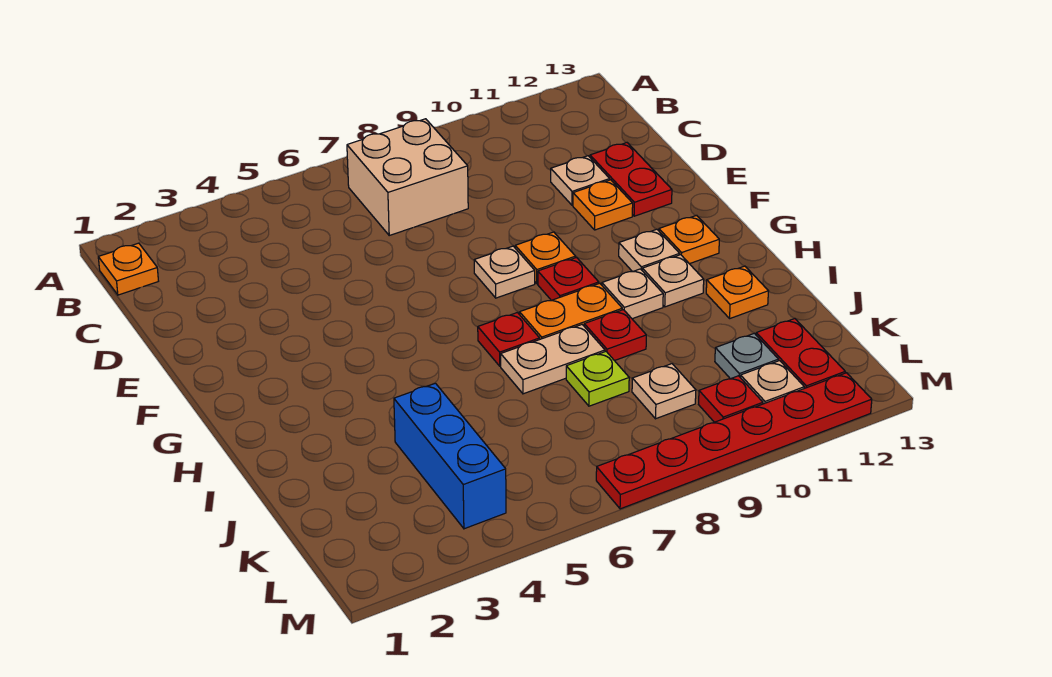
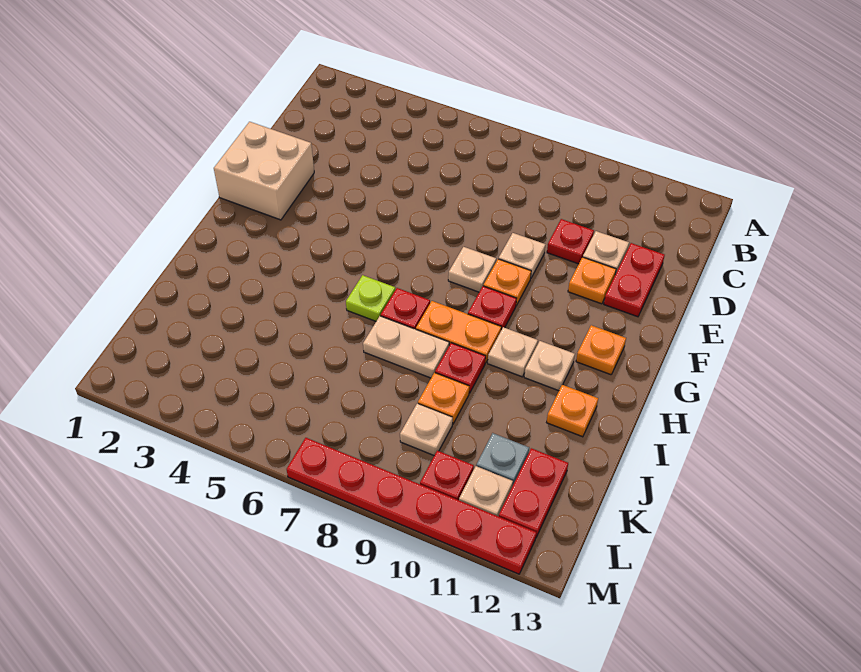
orange plate B1 level 1 -> orange plate J9 level 1
tan brick B7:C8 level 1 -> tan brick E1:F2 level 1
none -> red plate D10 level 1
tan plate G11 level 1 -> tan plate E9 level 1
blue brick J4:L4 level 1 -> none
lime plate J8 level 1 -> lime plate H6 level 1

